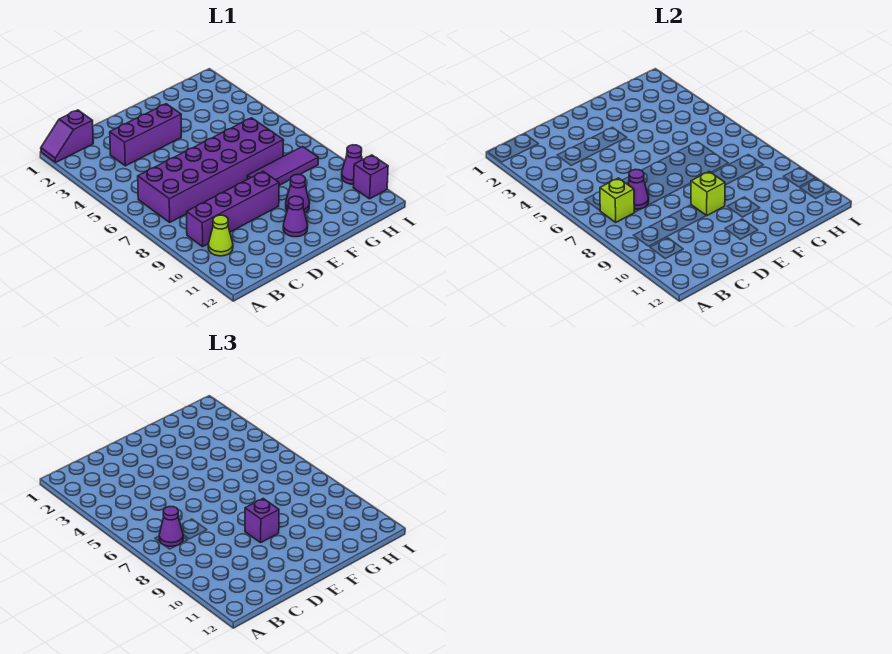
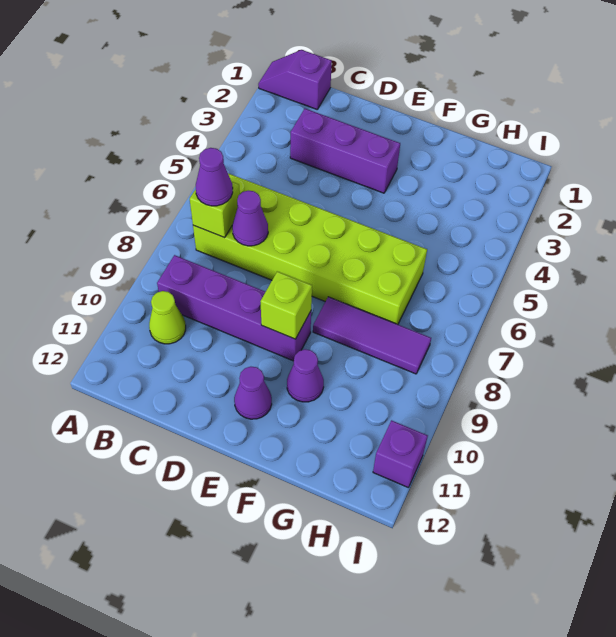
purple brick B6:G7 level 1 -> lime brick B6:G7 level 1
purple brick E9 level 3 -> none
purple cone I10 level 1 -> none

